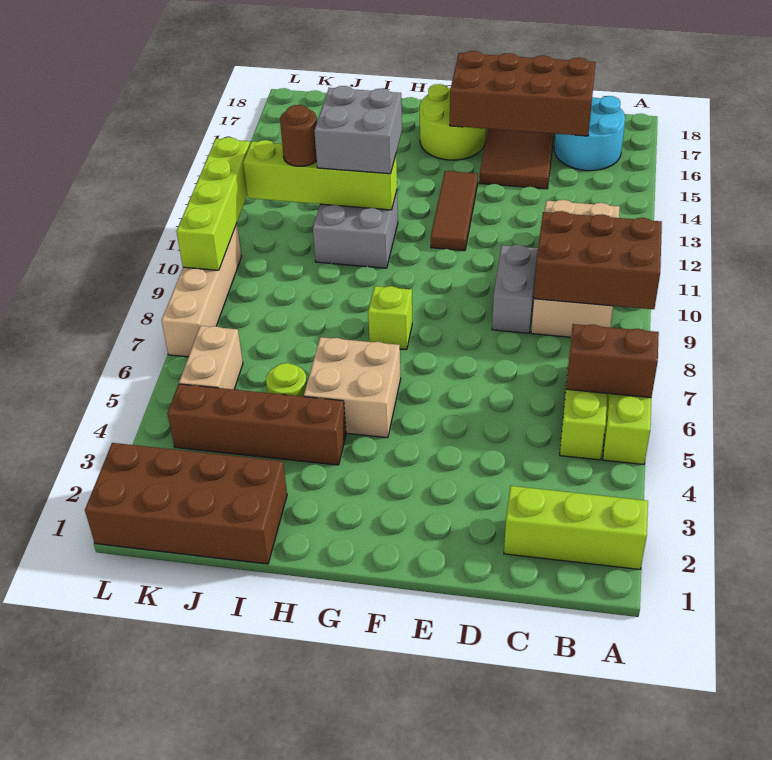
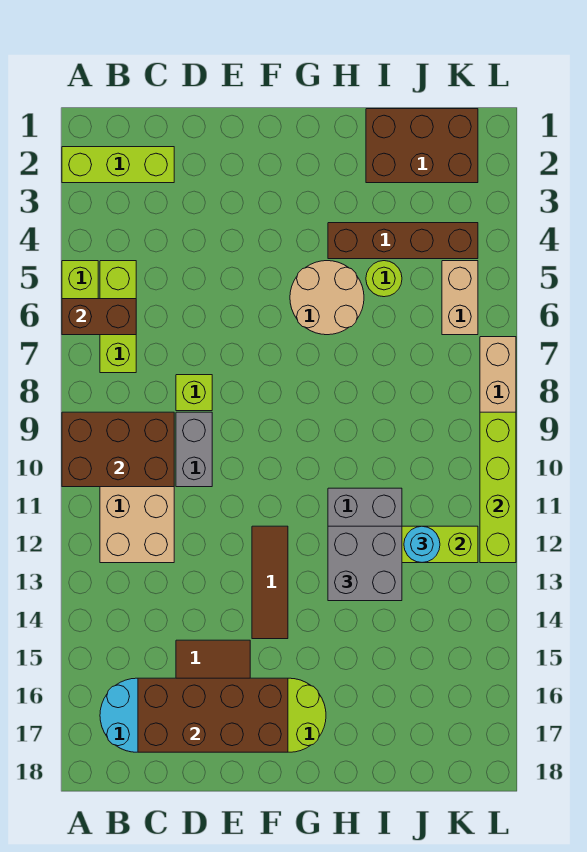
tan brick G5:H6 level 1 -> tan round brick G5:H6 level 1
lime brick G8 level 1 -> lime brick D8 level 1
brown brick I1:L2 level 1 -> brown brick I1:K2 level 1
brown round brick J12 level 3 -> cyan round brick J12 level 3

